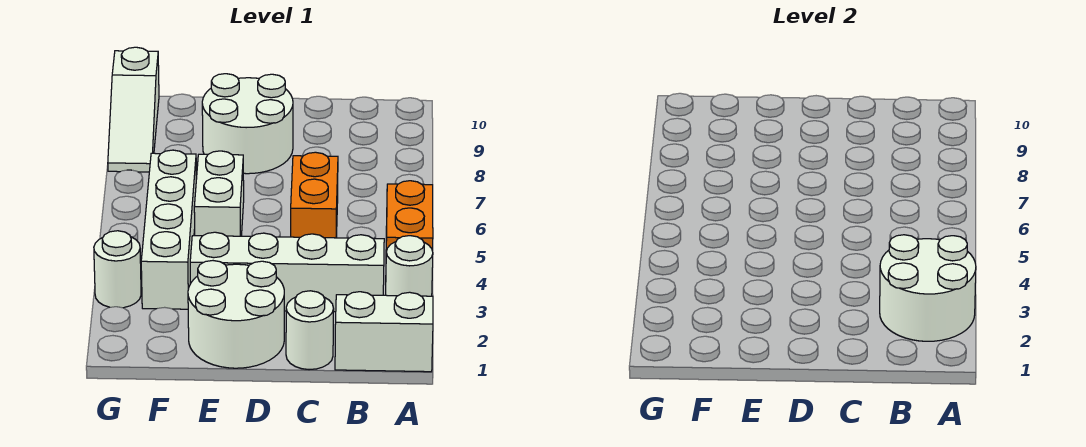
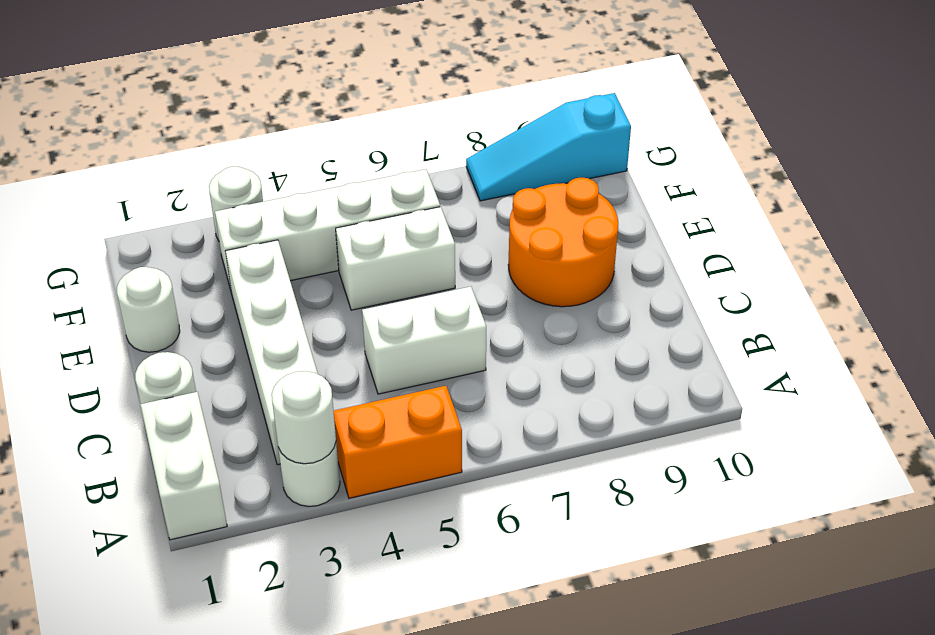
white round brick A2:B3 level 2 -> white round brick A3 level 2
orange brick C5:C6 level 1 -> white brick C5:C6 level 1
white round brick D1:E2 level 1 -> white round brick E1 level 1
white round brick D8:E9 level 1 -> orange round brick D8:E9 level 1
white slope G8:G10 level 1 top 10 -> cyan slope G8:G10 level 1 top 10

